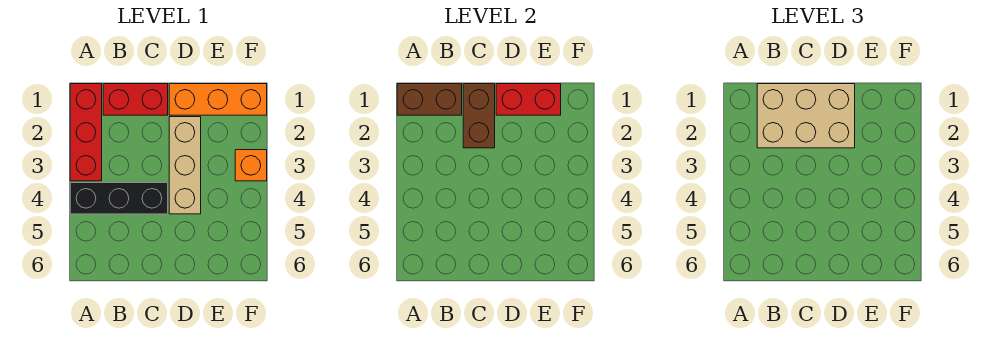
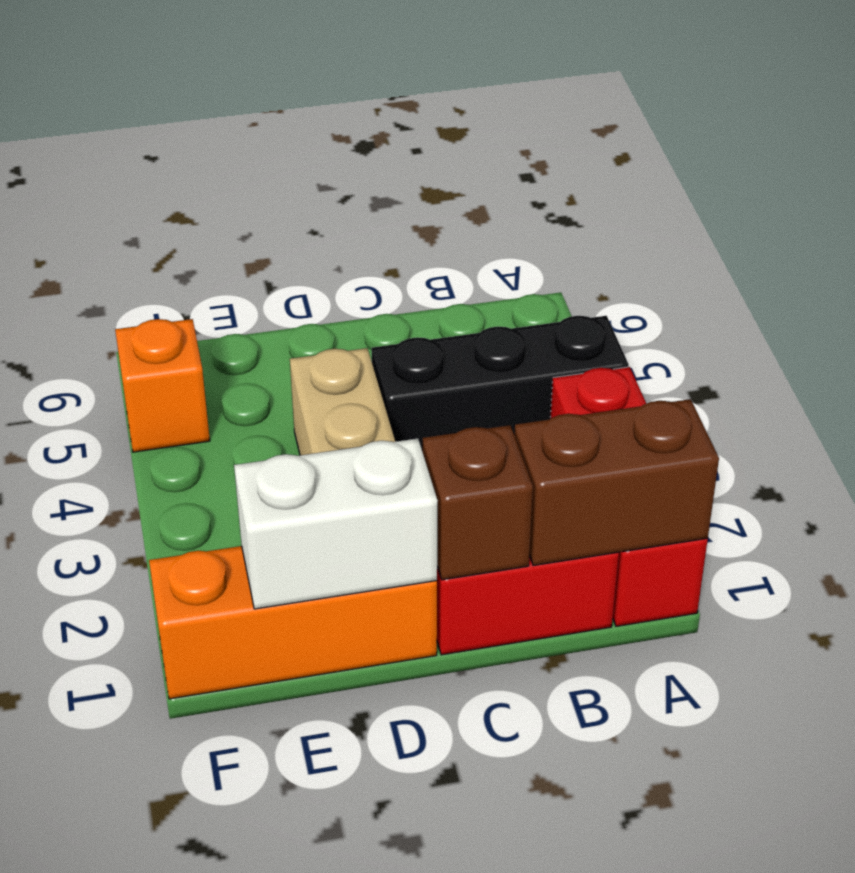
tan brick B1:D2 level 3 -> none
brown brick C1:C2 level 2 -> brown brick C1 level 2
red brick D1:E1 level 2 -> white brick D1:E1 level 2
orange brick F3 level 1 -> orange brick F5 level 1

